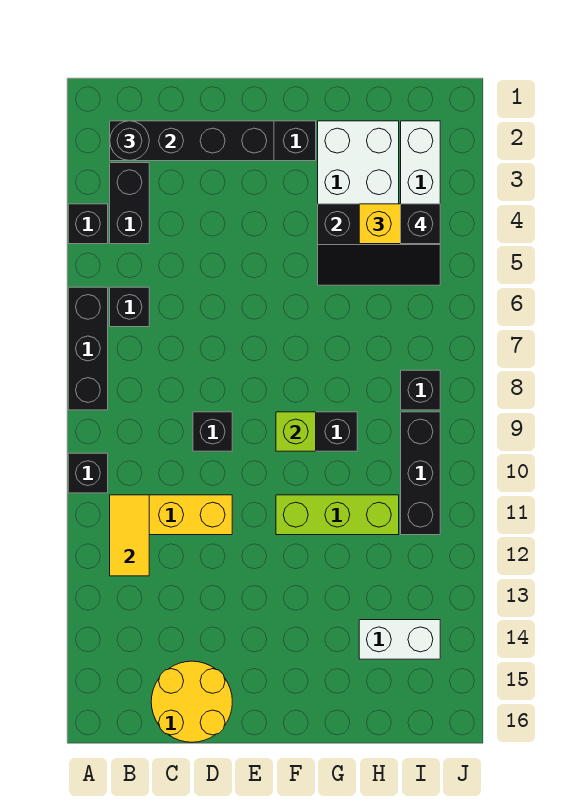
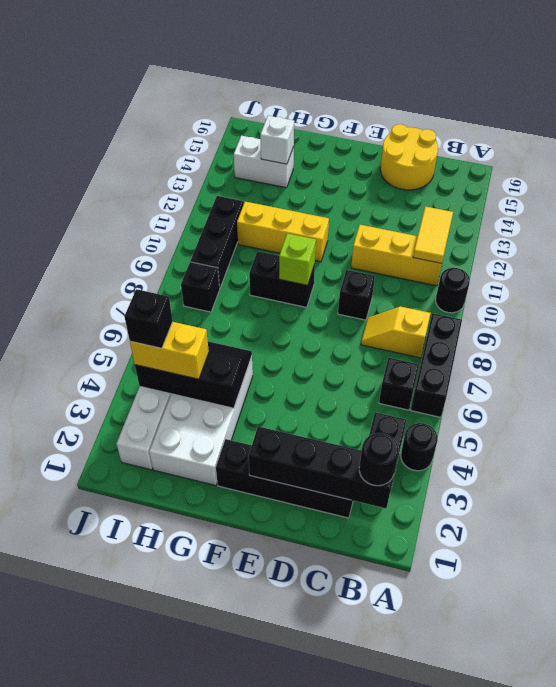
black brick A4 level 1 -> black round brick A4 level 1
black brick A10 level 1 -> black round brick A10 level 1
none -> yellow slope B8:C8 level 1 top B
lime brick F11:H11 level 1 -> yellow brick F11:H11 level 1
none -> white brick H14 level 2

